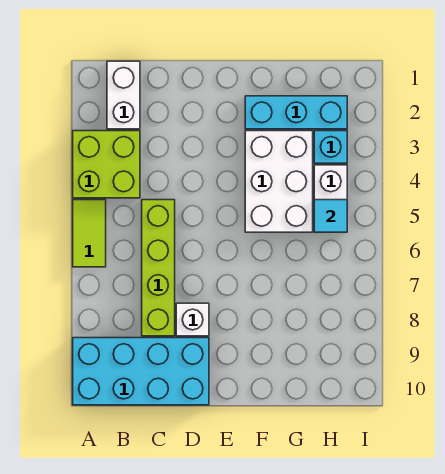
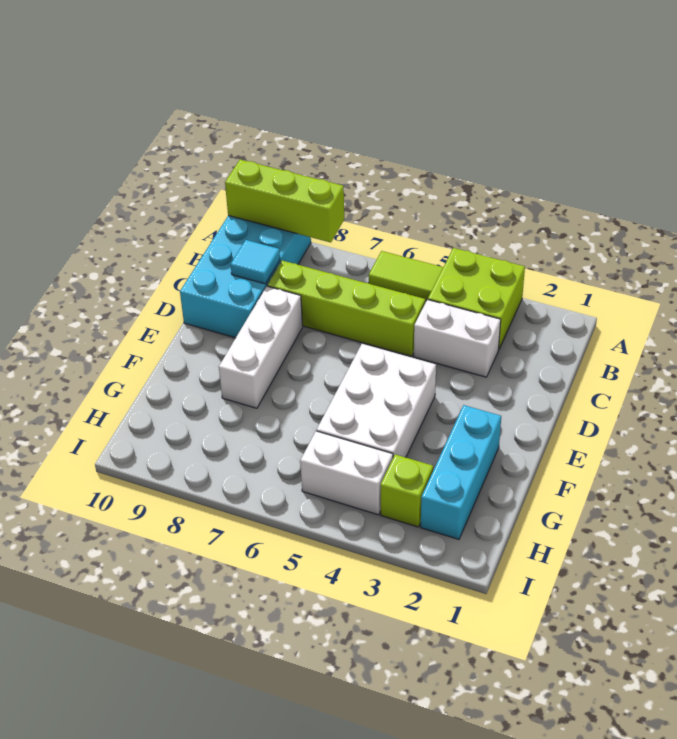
none -> lime brick A8:A10 level 2
white brick B1:B2 level 1 -> white brick C3:C4 level 1
white brick D8 level 1 -> white brick D8:F8 level 1
white brick F3:G5 level 1 -> white brick E4:G5 level 1
cyan brick H3 level 1 -> lime brick H3 level 1
cyan tile H5 level 2 -> cyan tile C9 level 2

